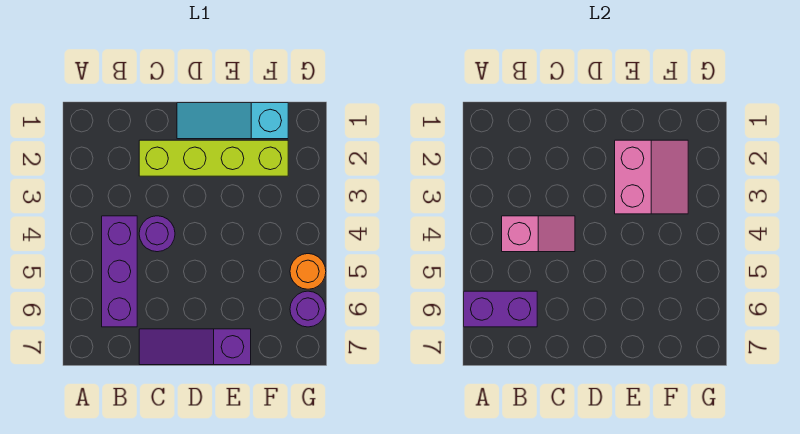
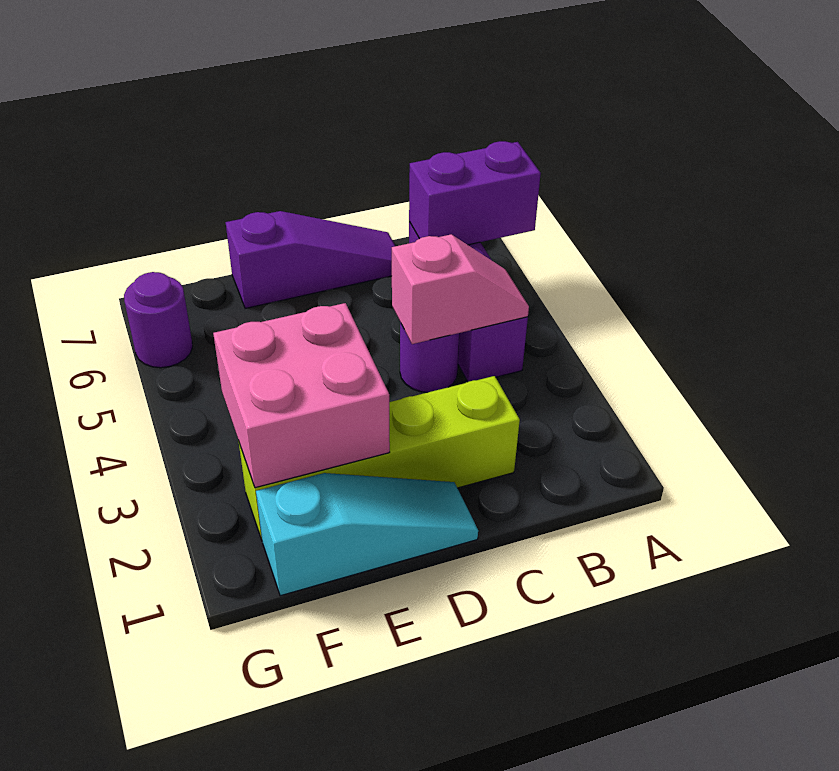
pink slope B4:C4 level 2 top B -> pink slope B4:C4 level 2 top C
pink slope E2:F3 level 2 top E -> pink brick E2:F3 level 2
orange round brick G5 level 1 -> none

